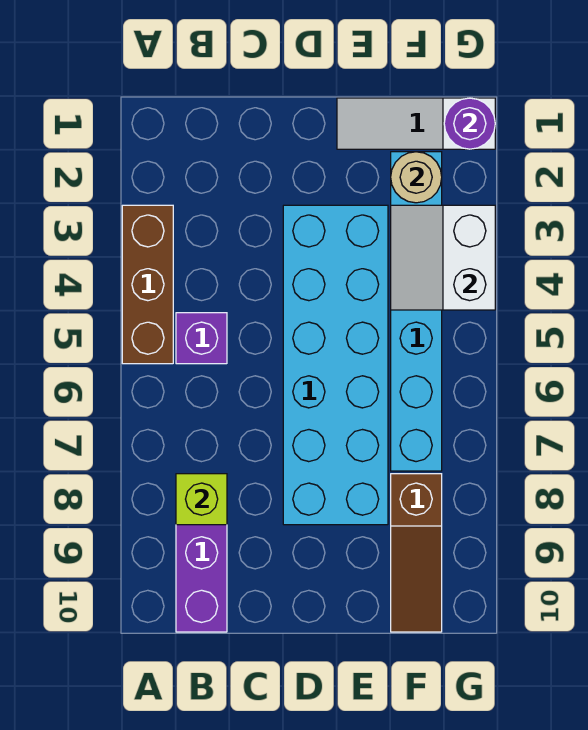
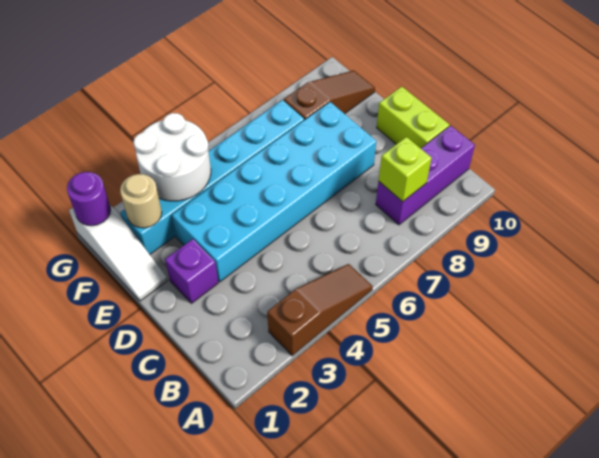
brown brick A3:A5 level 1 -> brown slope A3:A5 level 1 top 3
purple brick B5 level 1 -> purple brick D2 level 1
none -> lime brick C10:D10 level 1
white slope F3:G4 level 2 top G -> white round brick F3:G4 level 2

